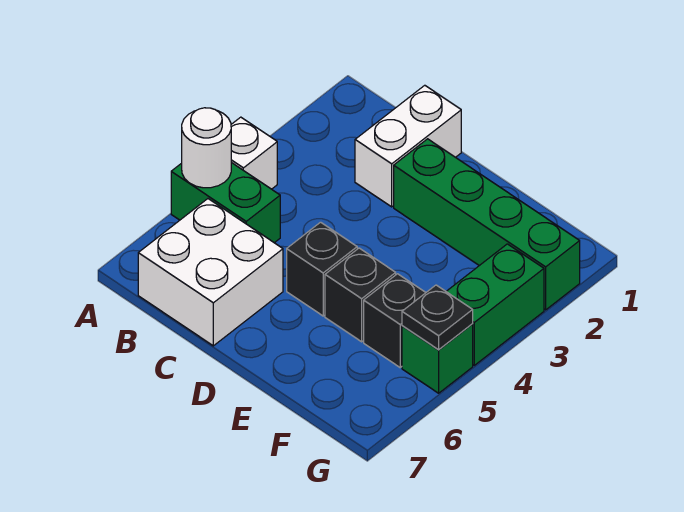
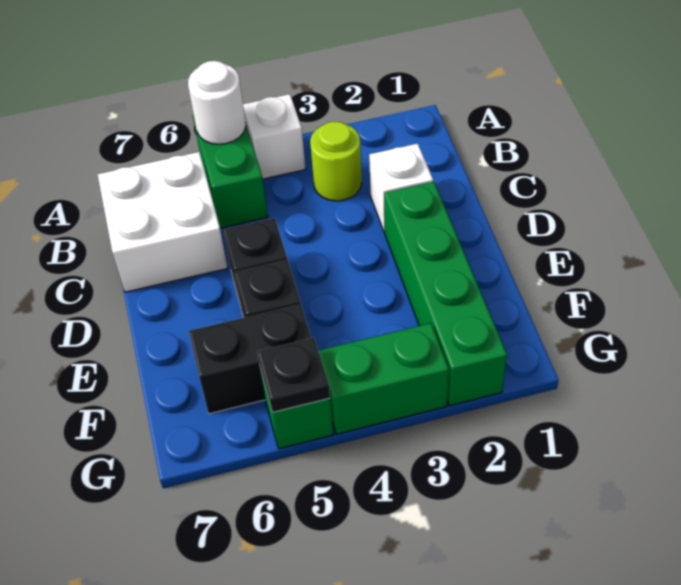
none -> lime round brick B3 level 1
white brick C1:C2 level 1 -> white brick C2 level 1
black brick F5 level 1 -> black brick F5:F6 level 1

